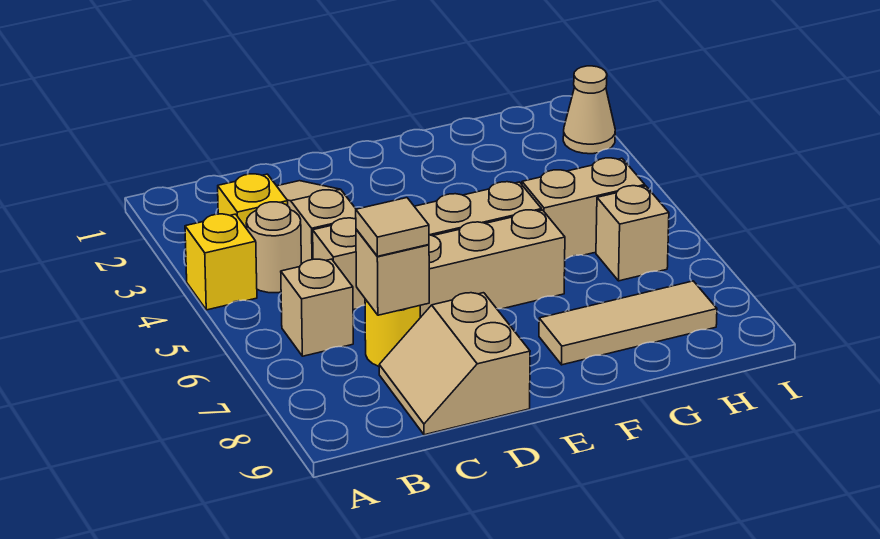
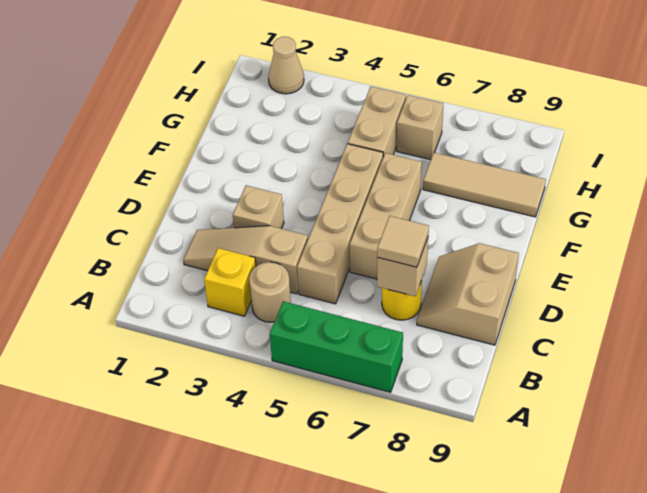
yellow brick A4 level 1 -> none
none -> green brick A5:A7 level 1
tan brick B6 level 1 -> tan brick D3 level 1
tan slope C8:D9 level 1 top D -> tan slope C8:D9 level 1 top 9
tan tile F8:H8 level 1 -> tan tile G7:G9 level 1

